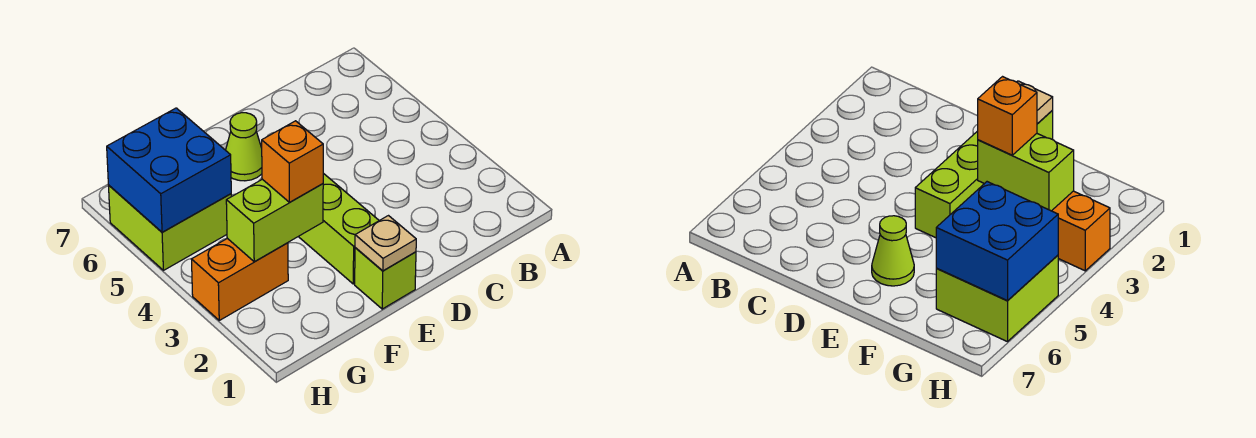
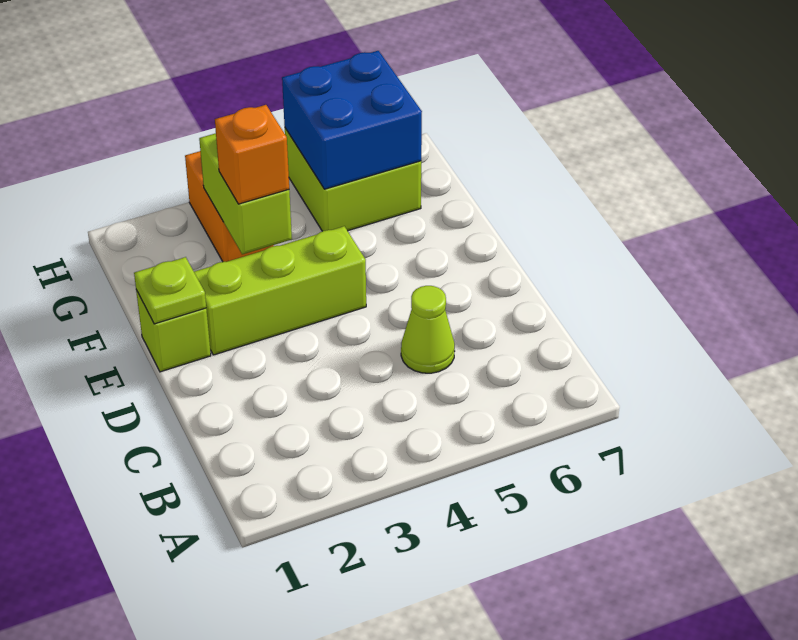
tan plate E1 level 2 -> lime plate E1 level 2
lime cone E6 level 1 -> lime cone C5 level 1

